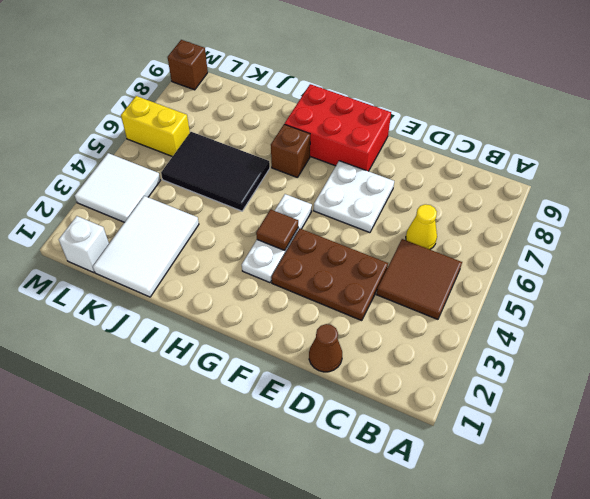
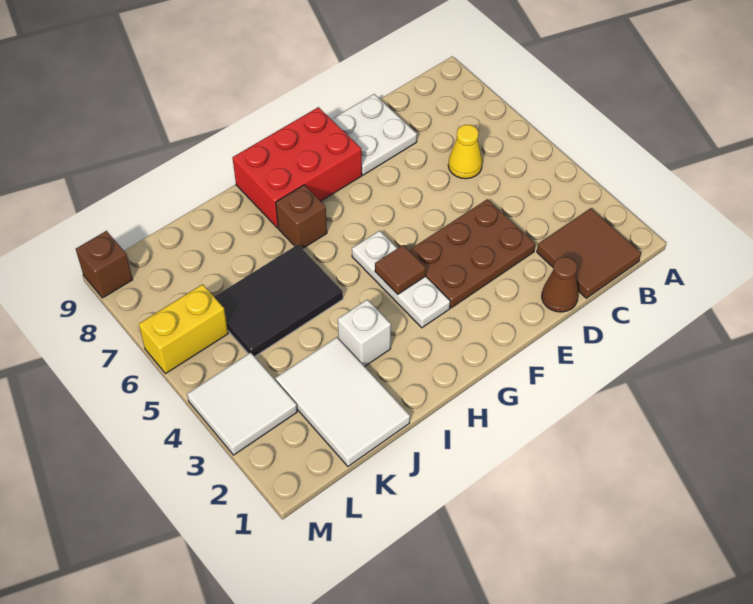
brown tile B4:C5 level 1 -> brown tile B1:C2 level 1
white plate E6:F7 level 1 -> white plate D8:E9 level 1
white brick L1 level 1 -> white brick I3 level 1

